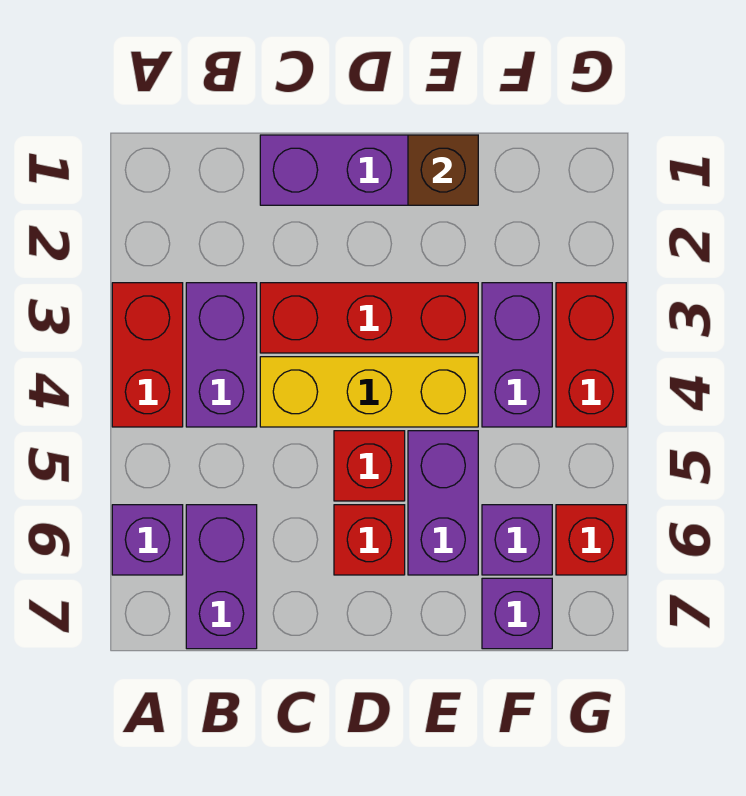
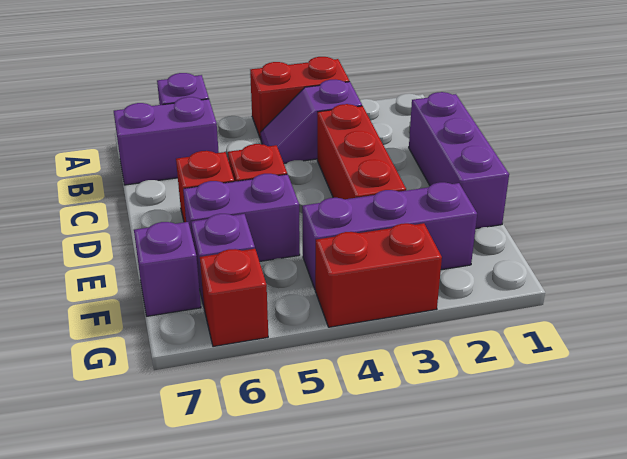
purple brick B3:B4 level 1 -> purple slope B3:B4 level 1 top 3
yellow brick C4:E4 level 1 -> none
brown brick E1 level 2 -> none
purple brick F3:F4 level 1 -> purple brick F2:F4 level 1

